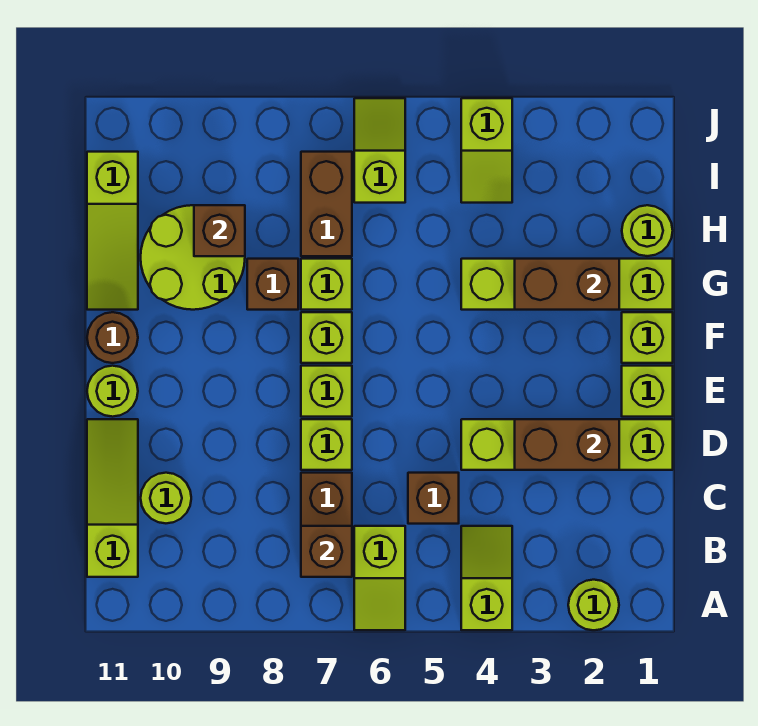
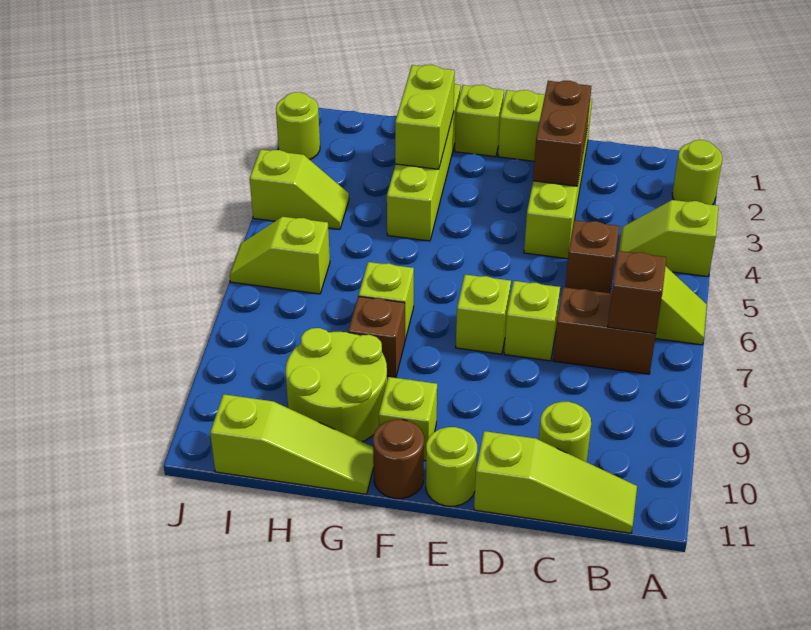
lime slope B11:D11 level 1 top B -> lime slope B11:D11 level 1 top D
lime brick F7 level 1 -> lime brick F10 level 1
brown brick G2:G3 level 2 -> lime brick G2:G3 level 2
lime round brick H1 level 1 -> lime round brick J2 level 1
brown brick H7:I7 level 1 -> none
brown brick H9 level 2 -> none

